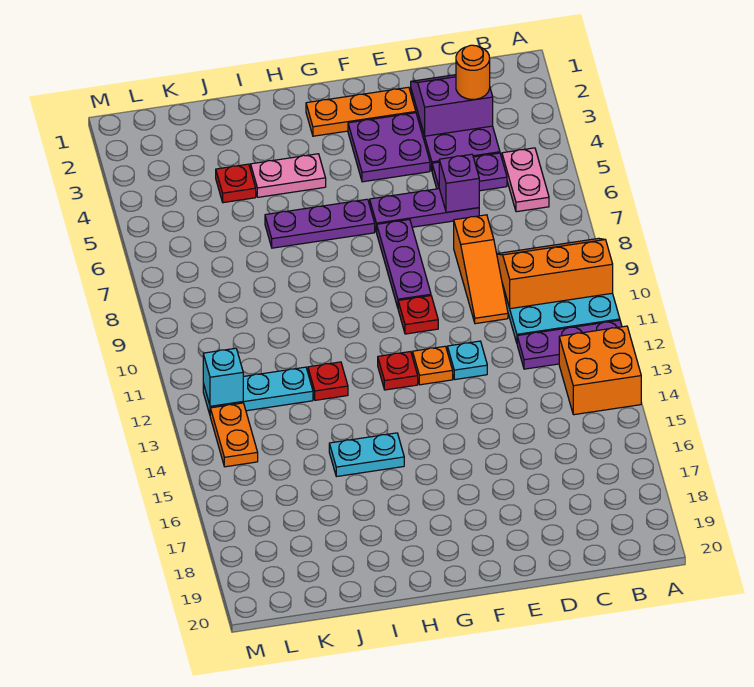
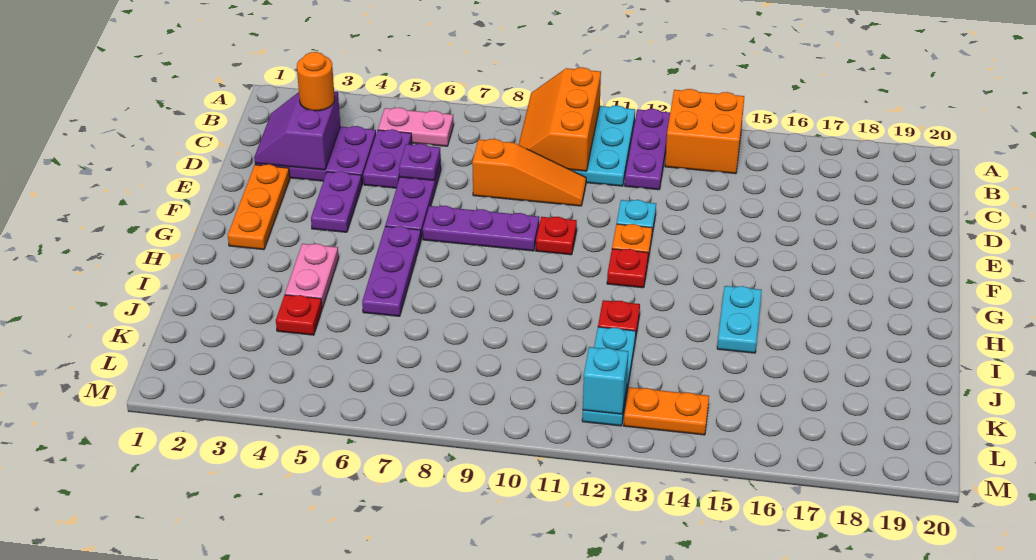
purple brick D6 level 2 -> purple plate D6 level 2
purple plate E3:F4 level 1 -> purple plate E4:F4 level 1

